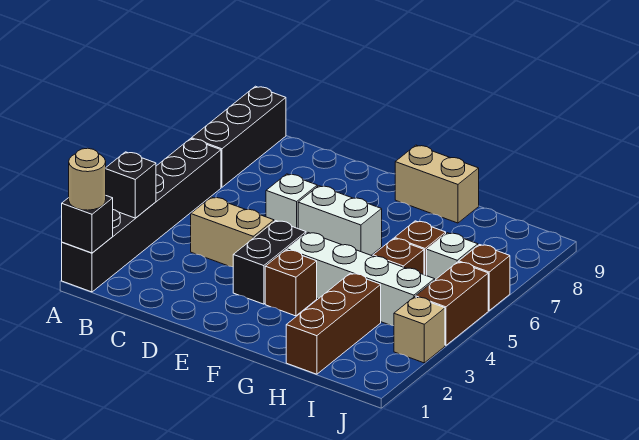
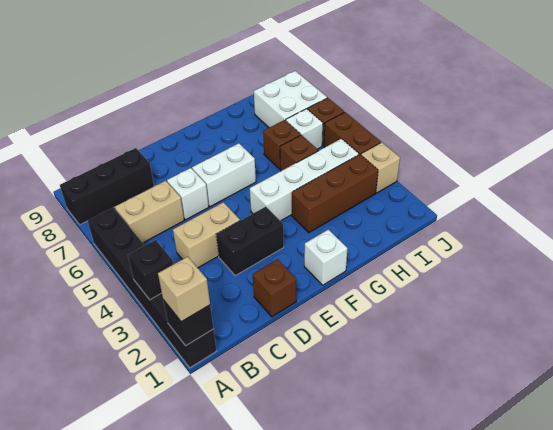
tan round brick A1 level 3 -> tan brick A1 level 3
black brick A7:A9 level 1 -> black brick A8:C8 level 1
black brick E3:E4 level 1 -> black brick D3:E3 level 1
none -> white brick F1 level 1
brown brick F3 level 1 -> brown brick D1 level 1
tan brick F9:G9 level 1 -> tan brick B6:C6 level 1
brown brick H1:H3 level 1 -> brown brick G3:I3 level 1
none -> white brick I7:J8 level 1

